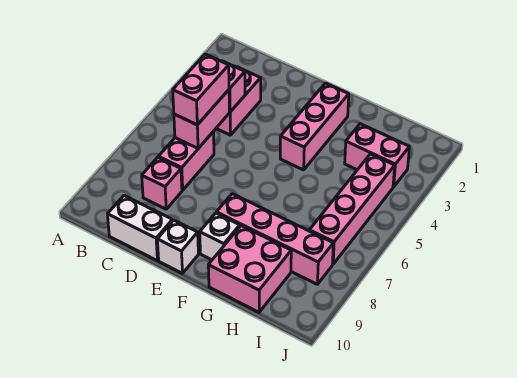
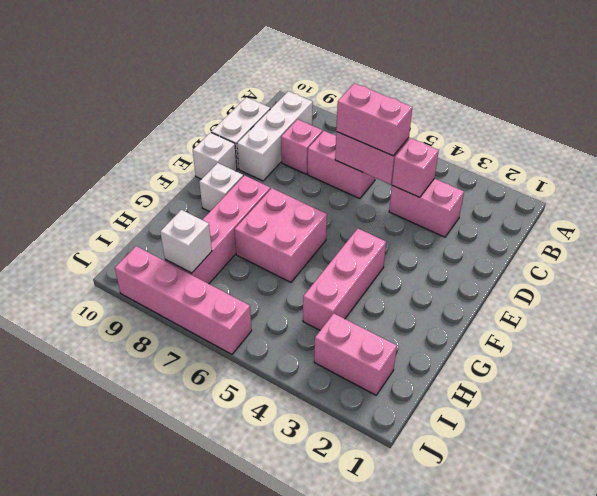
none -> white brick B9:D9 level 1
pink brick F2:F4 level 1 -> pink brick F4:H4 level 1
pink brick G9:H10 level 1 -> pink brick F6:G7 level 1
pink brick H3:I3 level 1 -> pink brick I2:I3 level 1
pink brick I4:I7 level 1 -> pink brick J6:J9 level 1
none -> white brick I8 level 2

